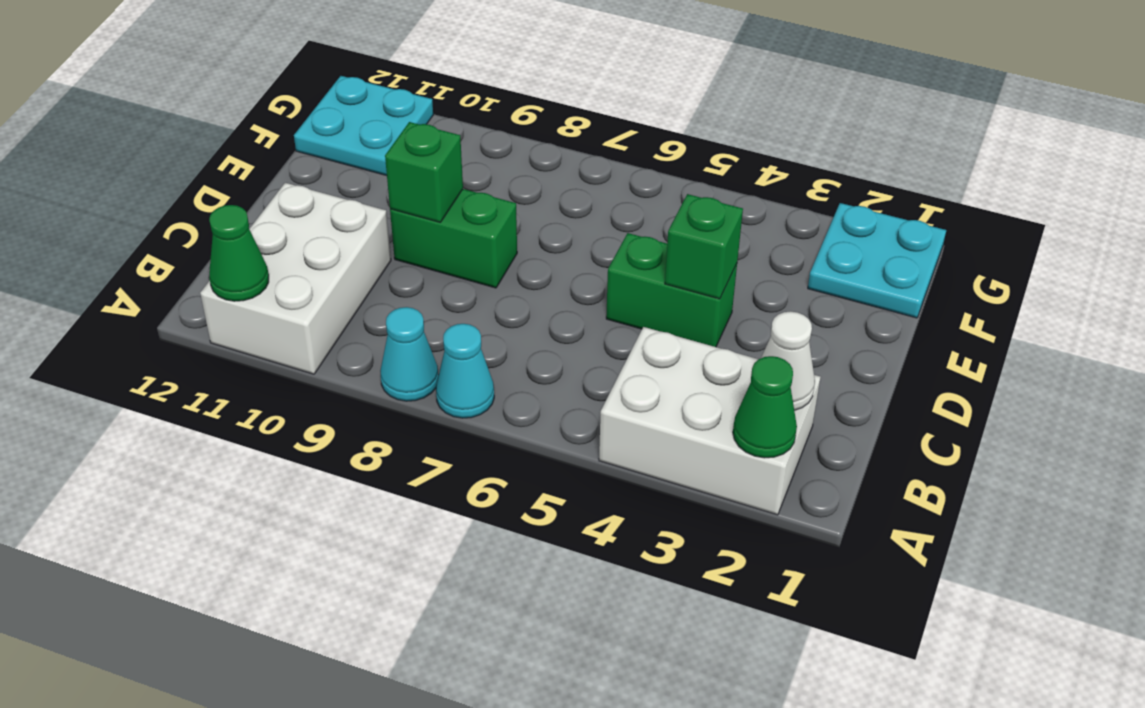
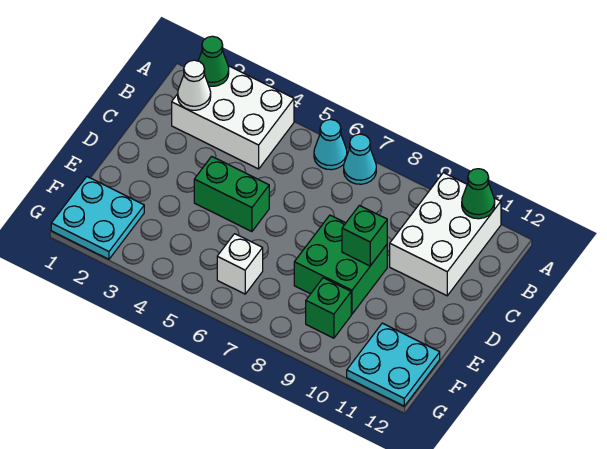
cyan cone A8 level 1 -> cyan cone A6 level 1
green brick D4 level 2 -> green brick F9 level 1
green brick D8:D9 level 1 -> green brick D8:E9 level 1
none -> white brick F6 level 1

